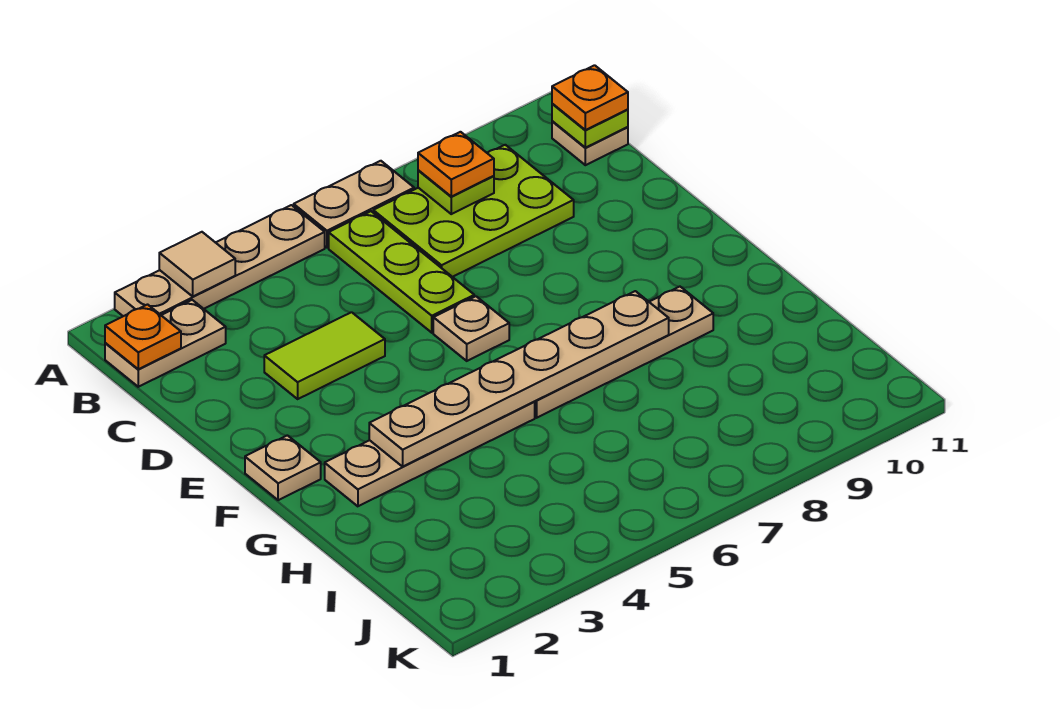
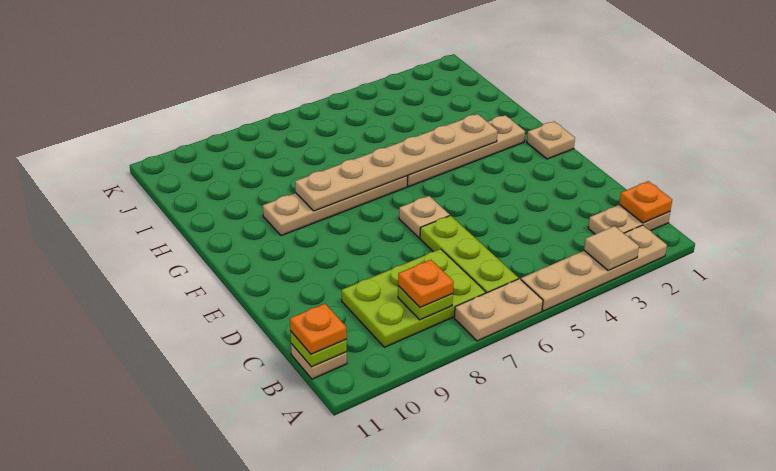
lime tile D3:D4 level 1 -> none

